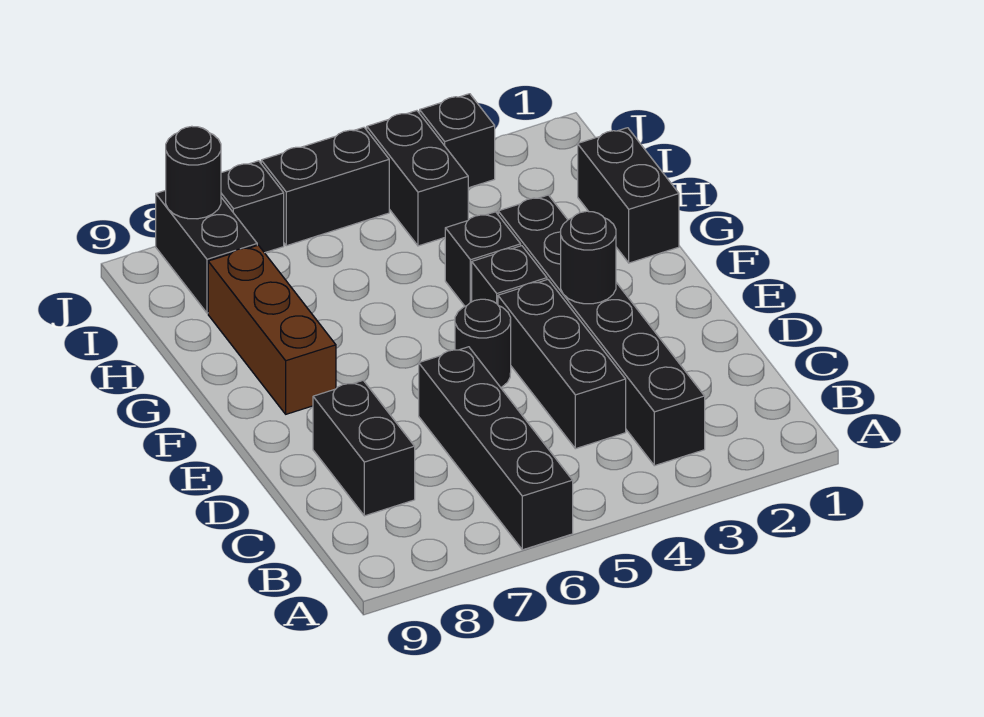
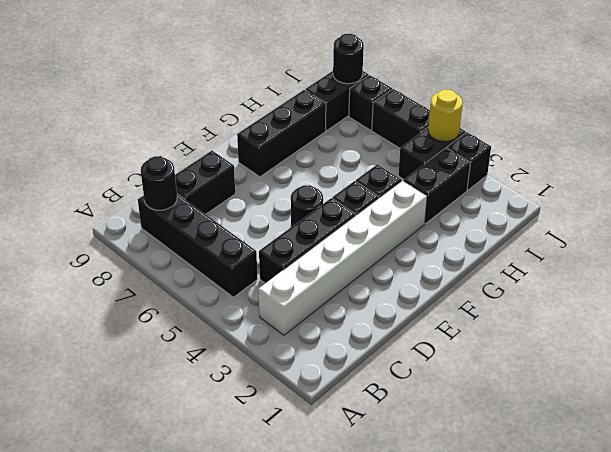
black brick A6:D6 level 1 -> black brick B5:B8 level 1
black brick B3:G3 level 1 -> white brick B3:G3 level 1
black round brick E3 level 2 -> black round brick B8 level 2
brown brick F8:H8 level 1 -> black brick F8:H8 level 1
black brick G1:H1 level 1 -> black brick H3:I3 level 1
none -> yellow round brick J4 level 2

